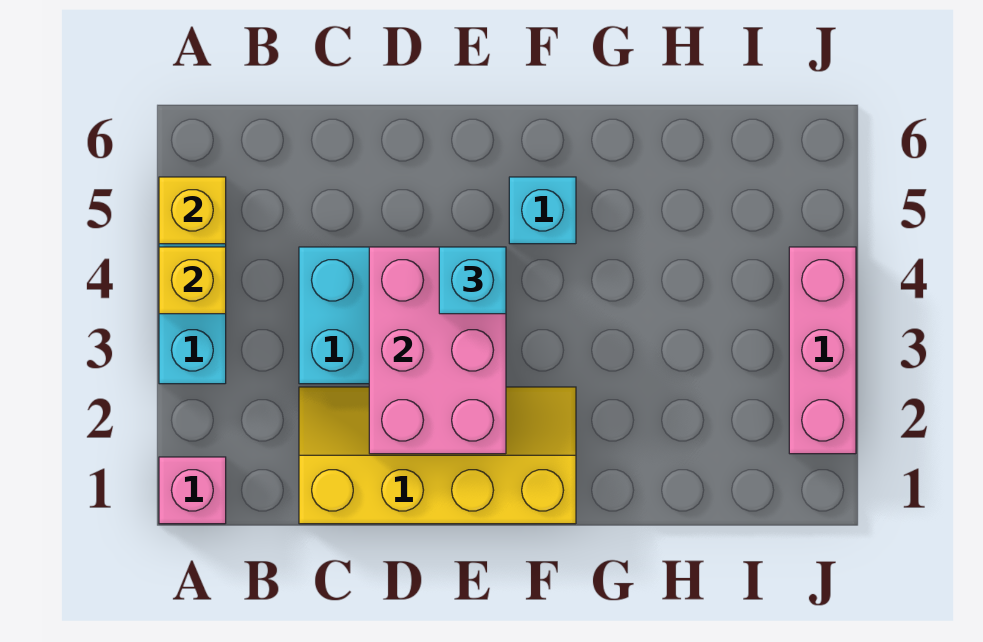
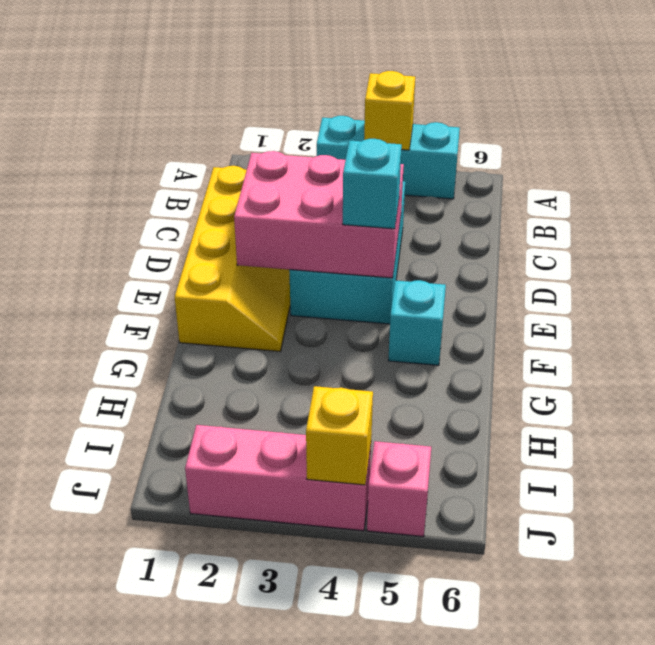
pink brick A1 level 1 -> pink brick J5 level 1
yellow brick A5 level 2 -> yellow brick J4 level 2

